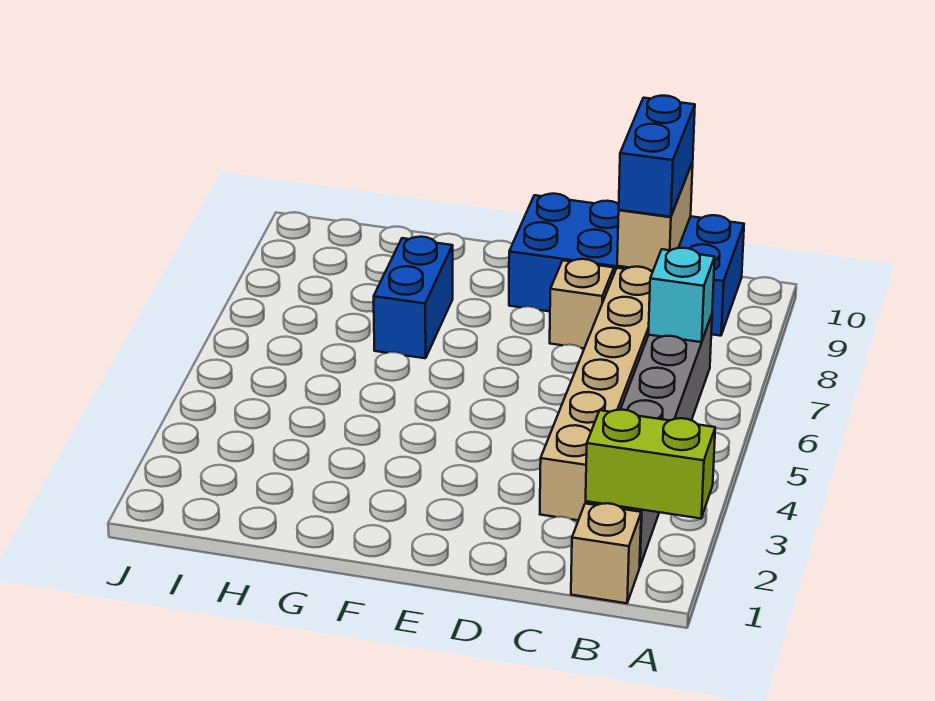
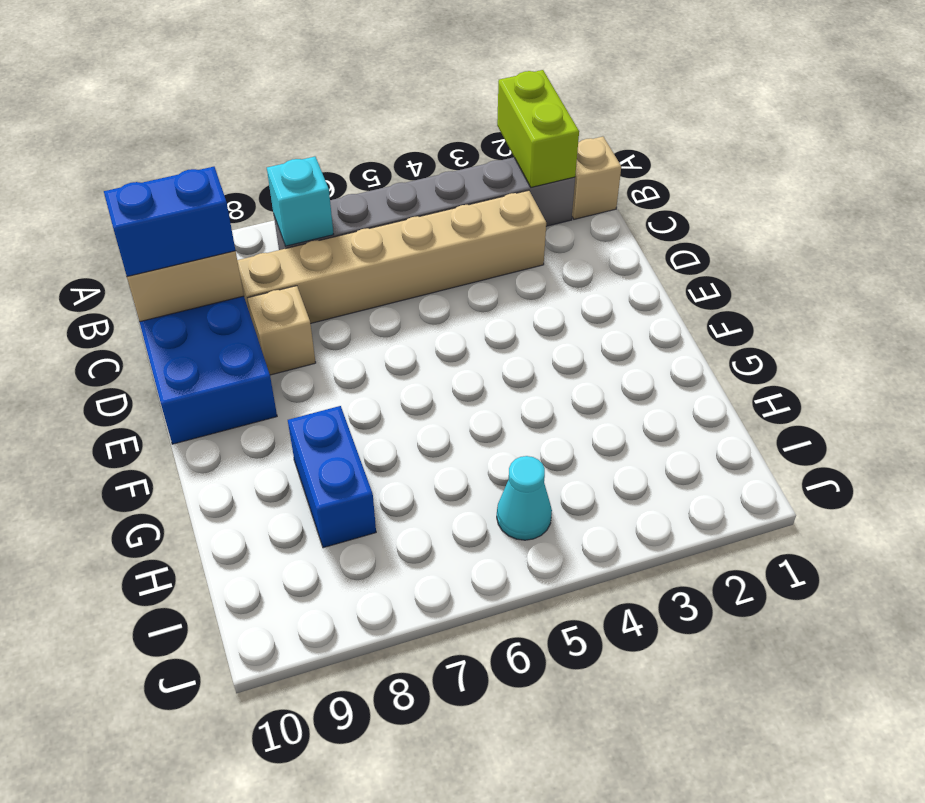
blue brick G7:G8 level 1 -> blue brick G8:H8 level 1
none -> cyan cone I5 level 1

